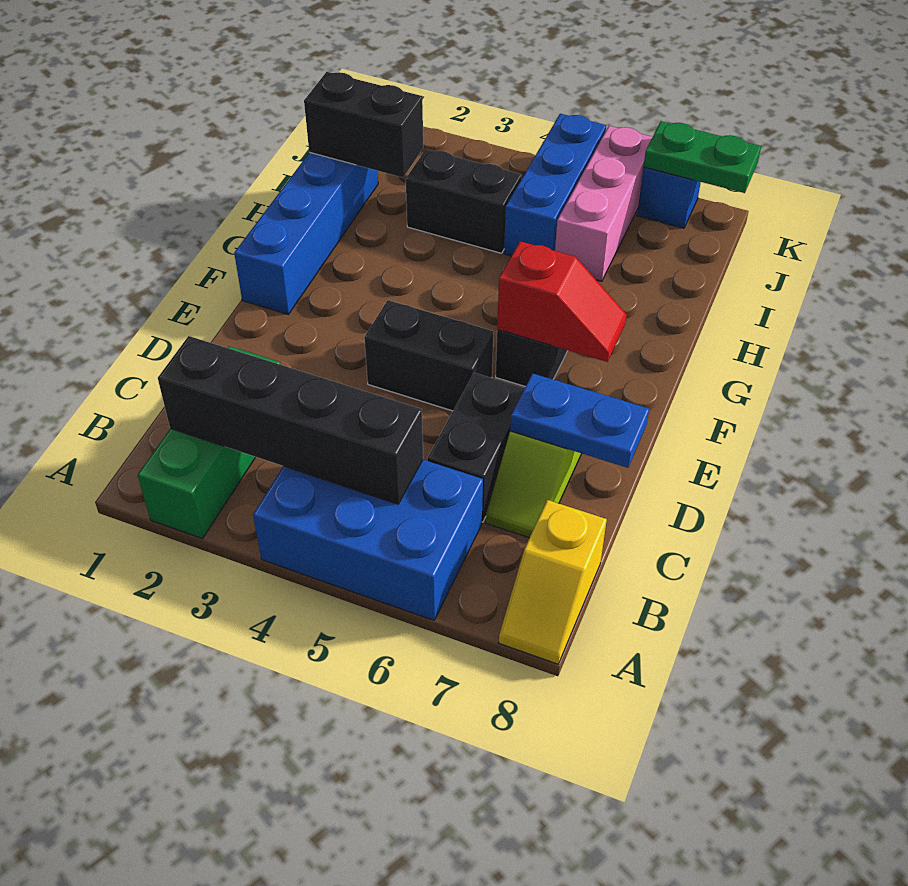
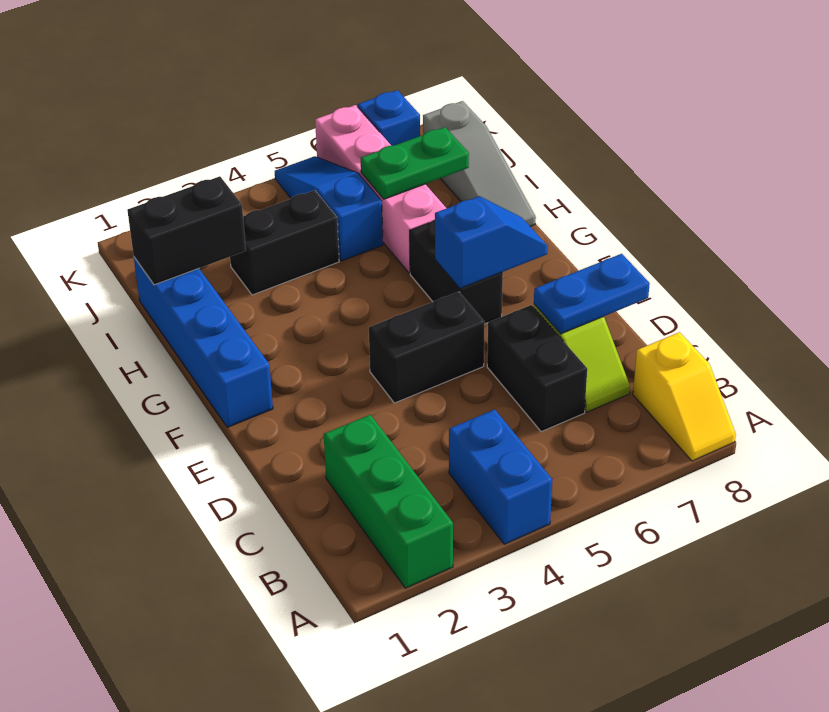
blue brick A4:B6 level 1 -> blue brick A4:B4 level 1
black brick B2:B5 level 2 -> none
red slope F6:F7 level 2 top 6 -> blue slope F6:F7 level 2 top 6
none -> grey slope H8:J8 level 1 top J
blue brick I5:K5 level 1 -> blue slope I5:K5 level 1 top I
pink brick I6:K6 level 1 -> pink brick H6:K6 level 1
green plate K7:K8 level 2 -> green plate I6:I7 level 2

